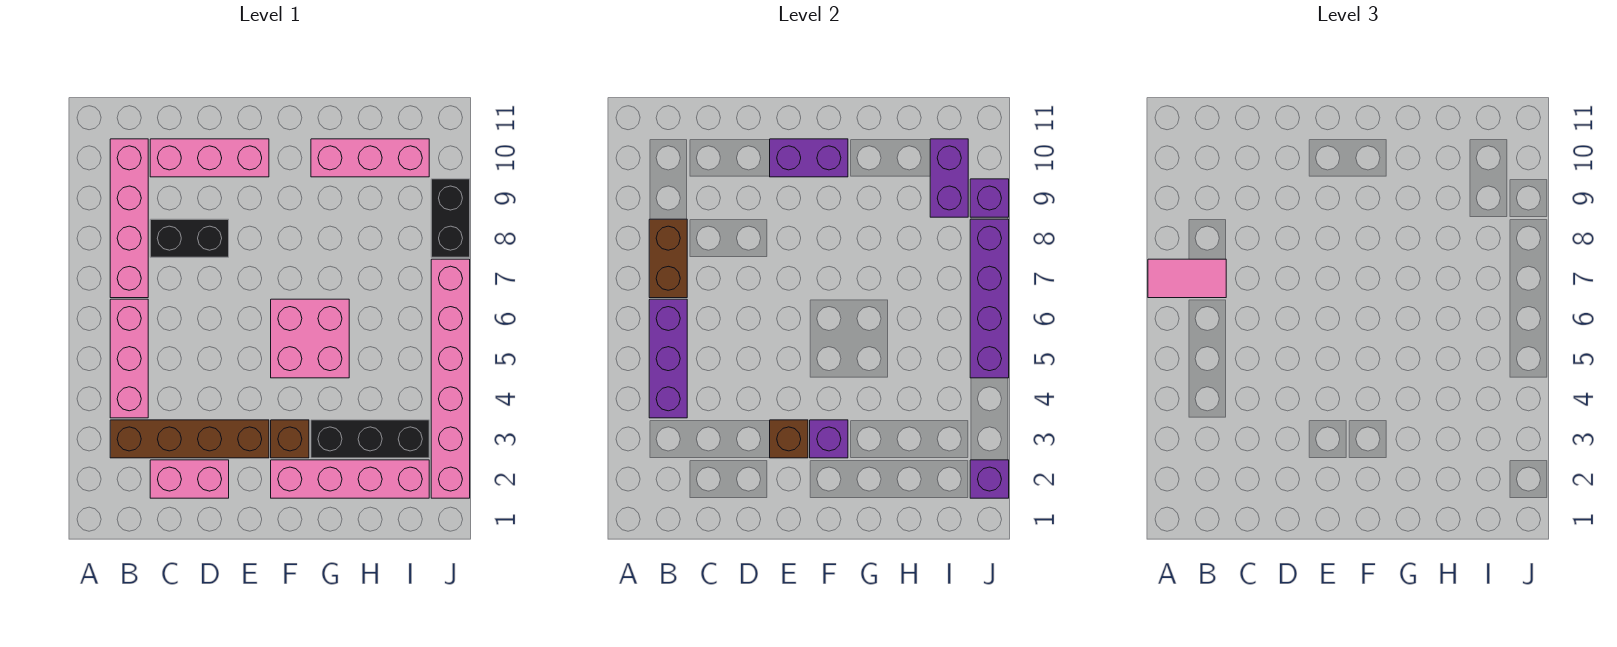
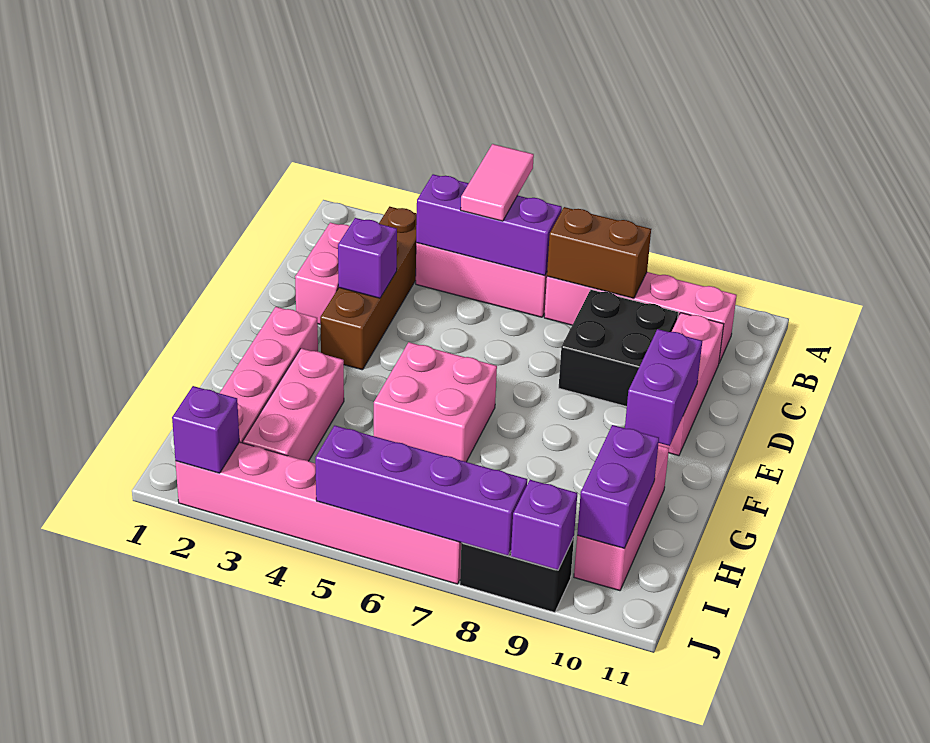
pink tile A7:B7 level 3 -> pink tile A5:B5 level 3
black brick C8:D8 level 1 -> black brick C8:D9 level 1
brown brick E3 level 2 -> none
brown brick F3 level 1 -> none
purple brick F3 level 2 -> purple brick D3 level 2
black brick G3:I3 level 1 -> pink brick G3:I3 level 1
purple brick I9:I10 level 2 -> purple brick H10:I10 level 2

